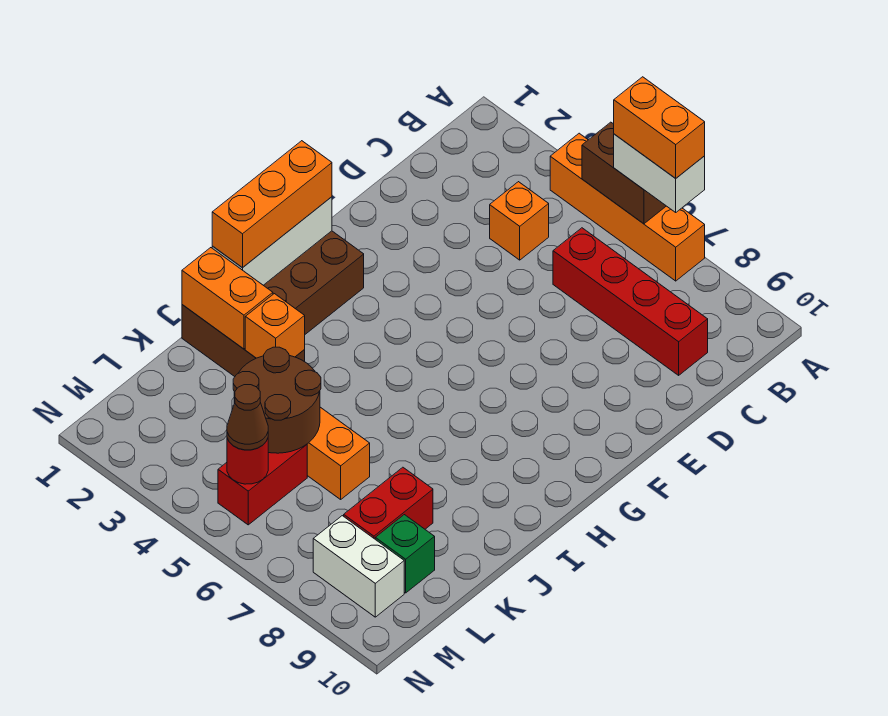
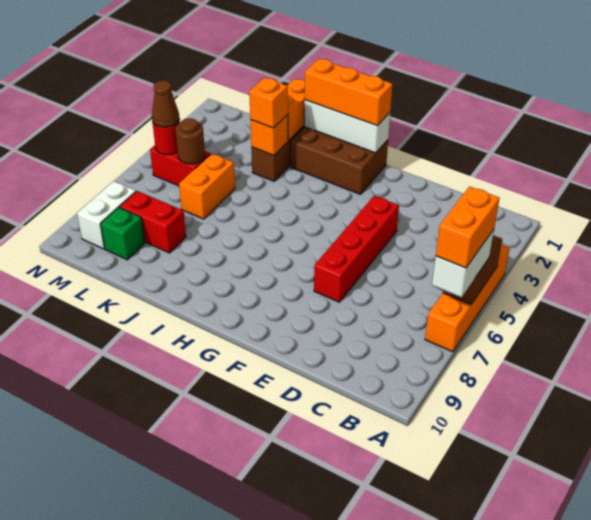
orange brick C4 level 1 -> orange brick J3 level 3
red brick C6:C9 level 1 -> red brick E4:E7 level 1
brown round brick K4:L5 level 2 -> brown round brick L5 level 2

